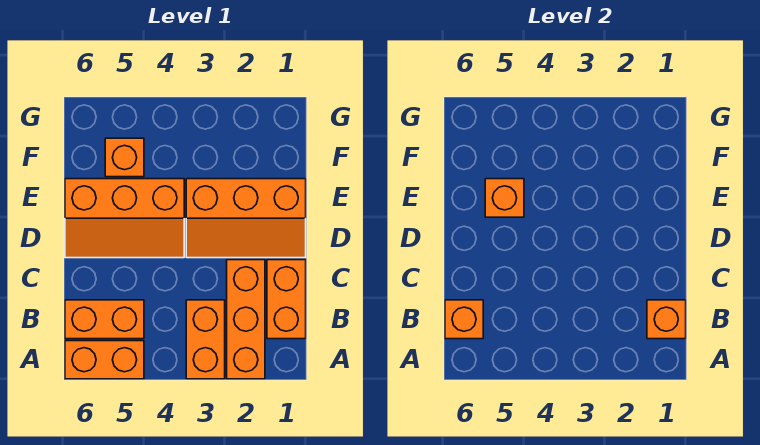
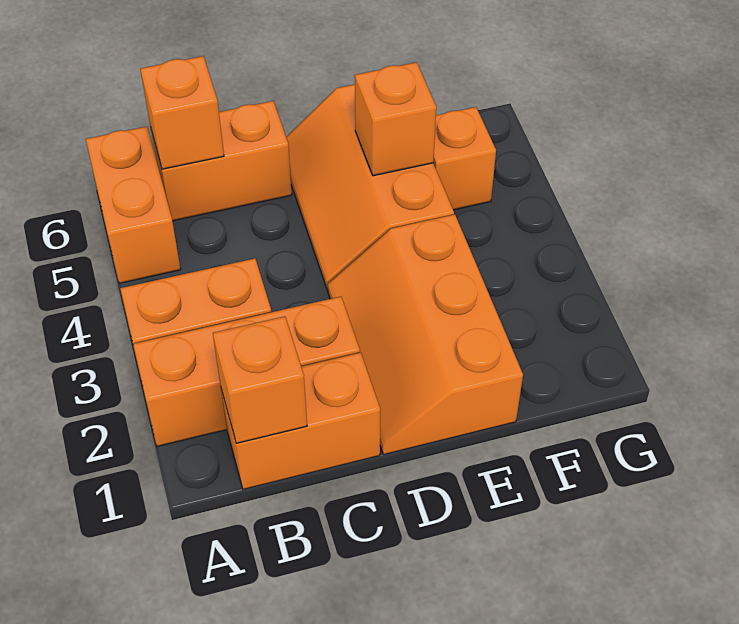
orange brick B5:B6 level 1 -> orange brick B6:C6 level 1

